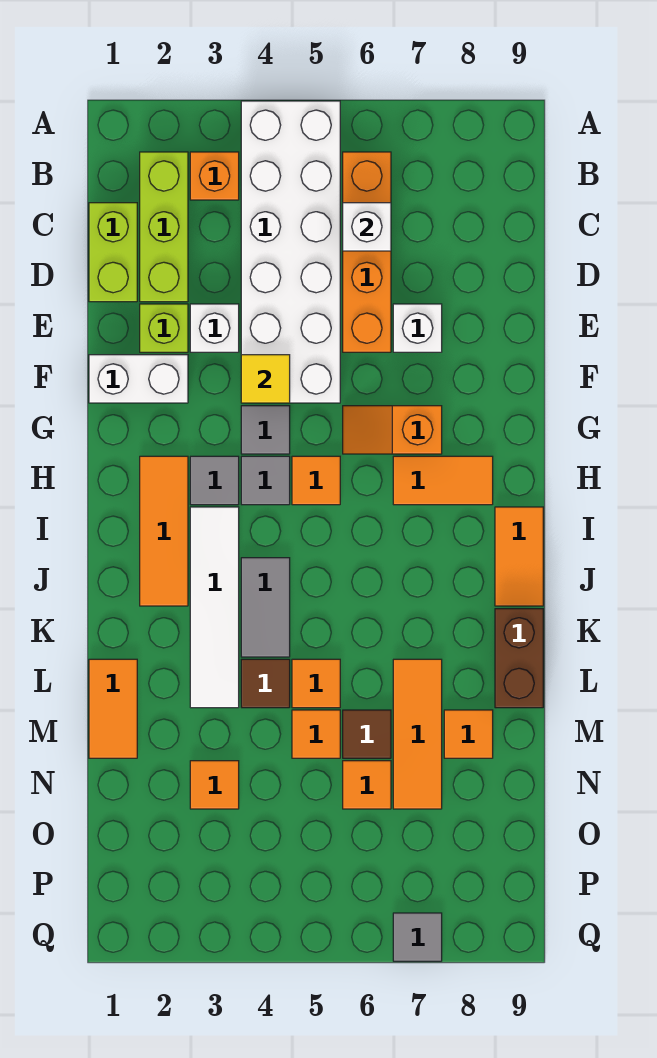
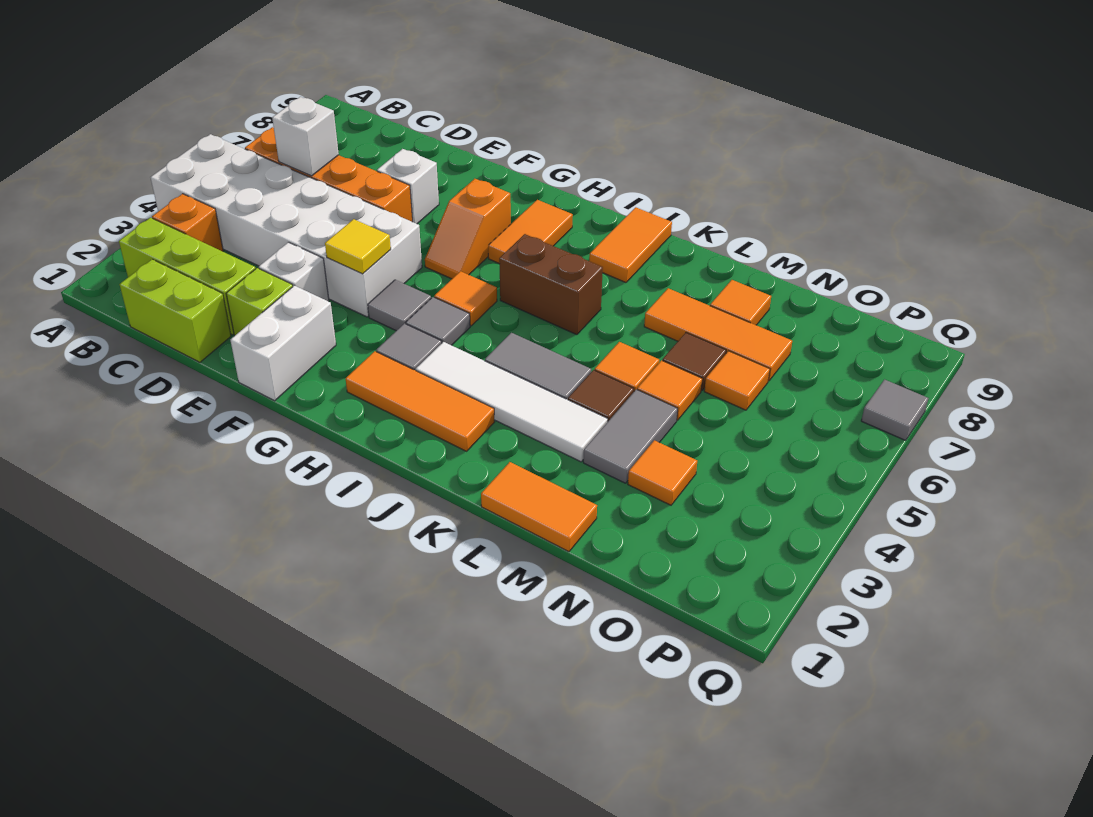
orange tile I9:J9 level 1 -> orange tile J8:J9 level 1
brown brick K9:L9 level 1 -> brown brick I6:J6 level 1
none -> grey tile M3:M4 level 1

